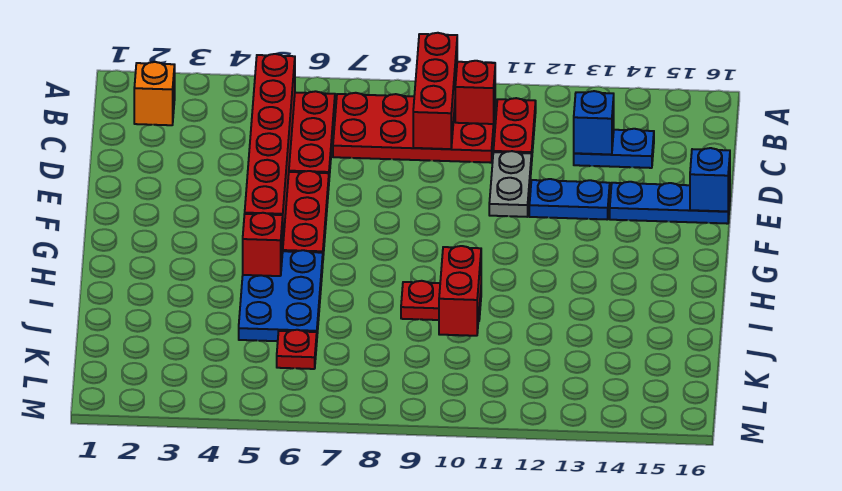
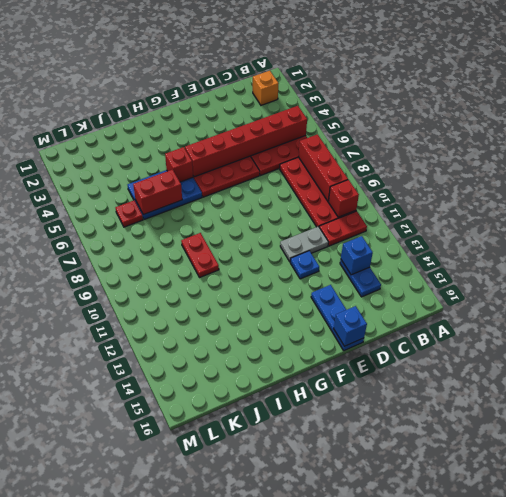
red brick A9:C9 level 2 -> red brick B7:B9 level 2
blue plate E12:E13 level 1 -> blue plate E12 level 1
red brick I10:J10 level 2 -> red brick I6:J6 level 2

